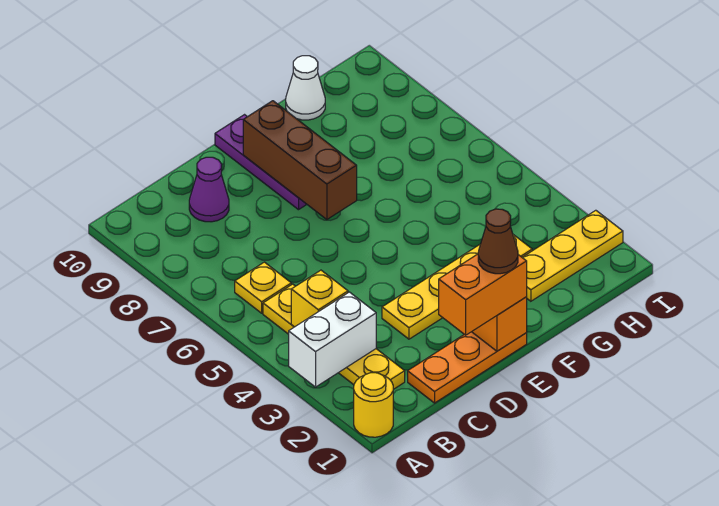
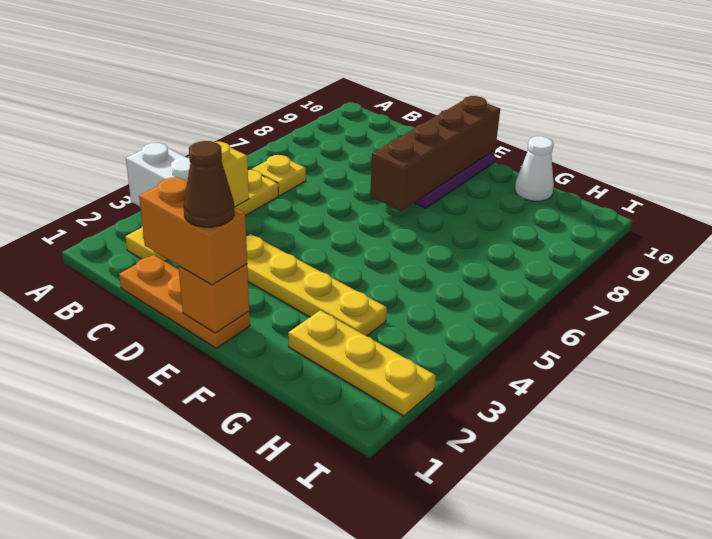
yellow round brick A1 level 1 -> none
purple cone C9 level 1 -> none
brown brick E7:E9 level 2 -> brown brick E7:E10 level 2

